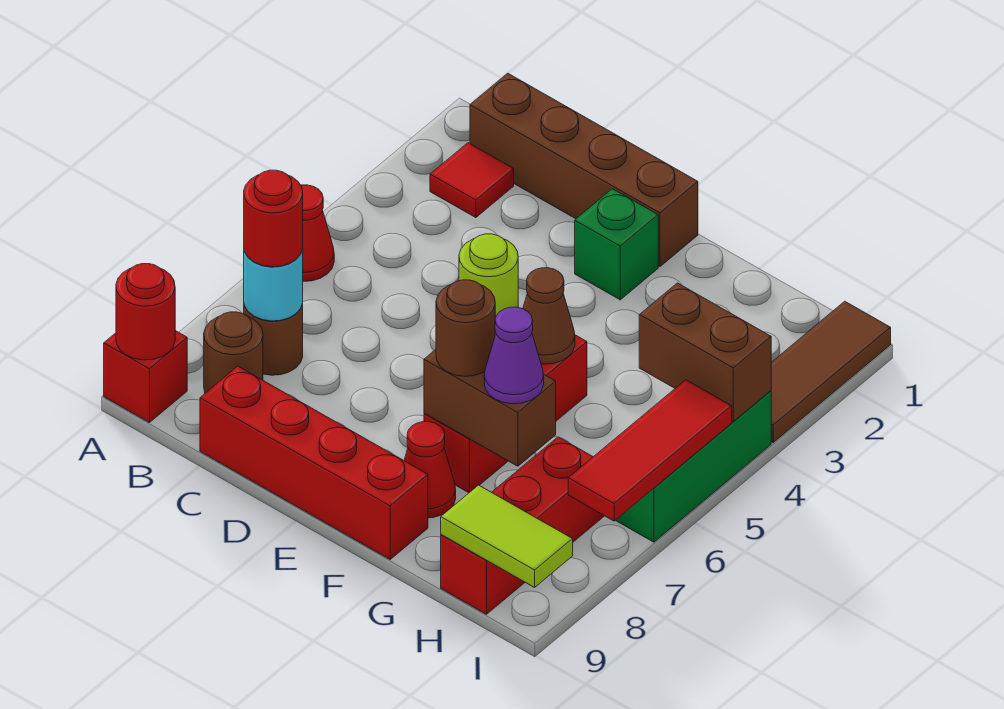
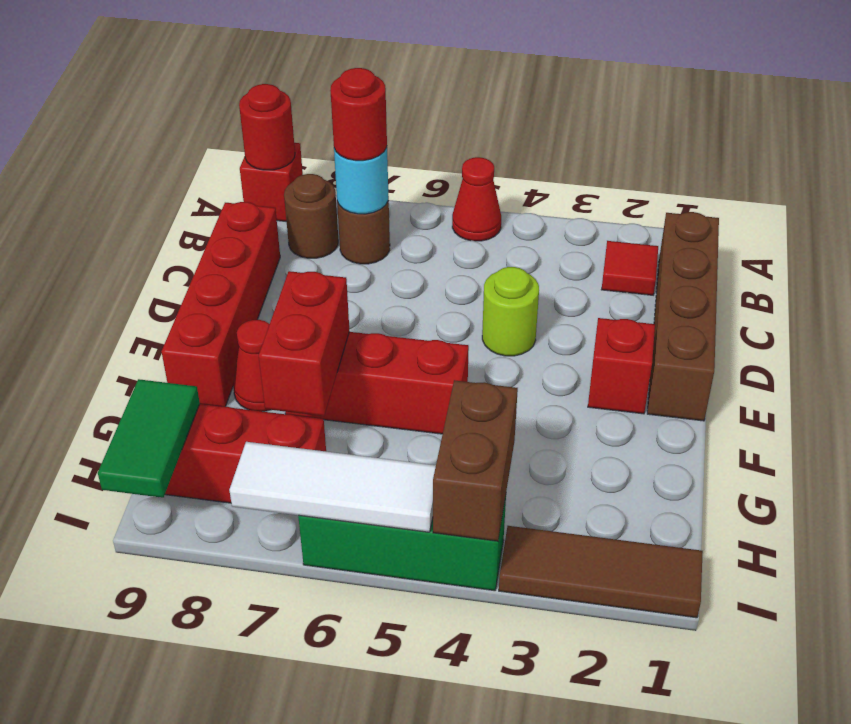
green brick E2 level 1 -> red brick E2 level 1
brown cone F5 level 2 -> none
brown brick F7:G7 level 2 -> red brick F7:G7 level 2
brown round brick F7 level 3 -> none
purple cone G7 level 3 -> none
lime tile H9:I9 level 2 -> green tile H9:I9 level 2
red tile I5:I7 level 2 -> white tile I5:I7 level 2

